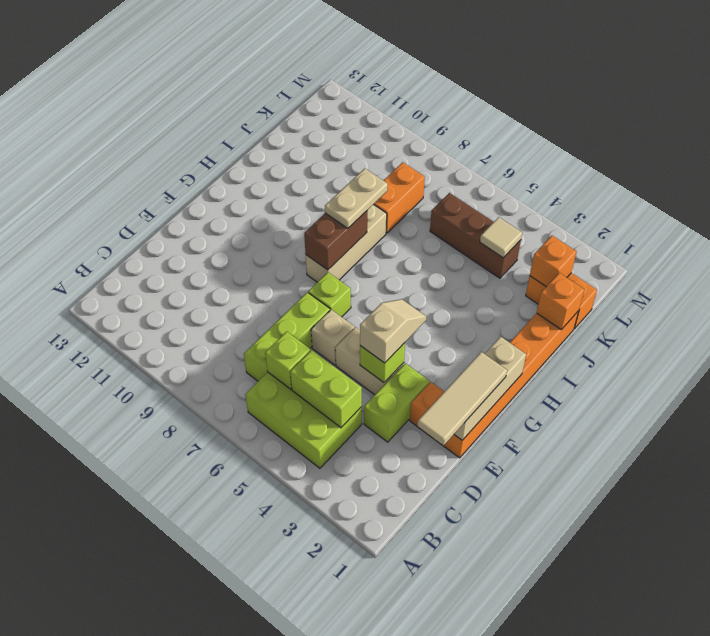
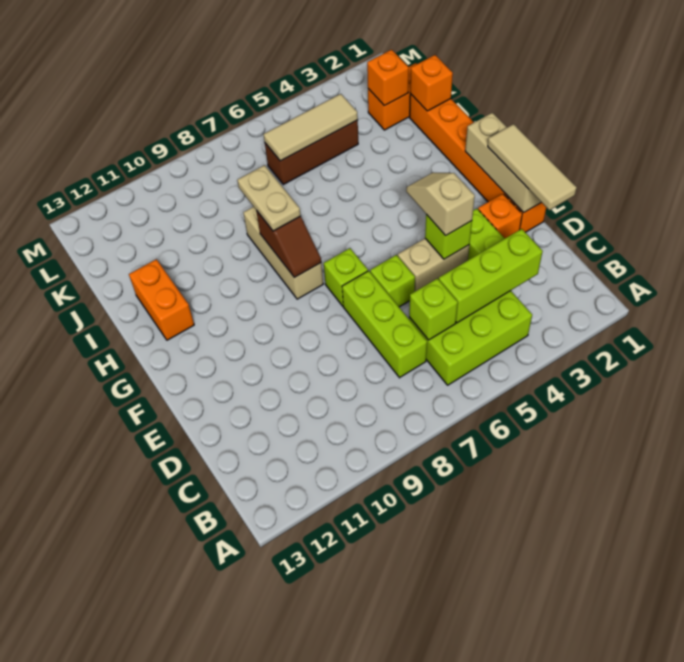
lime brick C4:C5 level 2 -> lime brick C3:C5 level 2
tan brick E6 level 1 -> lime brick E6 level 1
brown brick G8:H8 level 2 -> brown slope G8:H8 level 2 top H
orange brick J8:K8 level 1 -> orange brick H12:I12 level 1
tan tile K4 level 2 -> tan tile K4:K6 level 2

